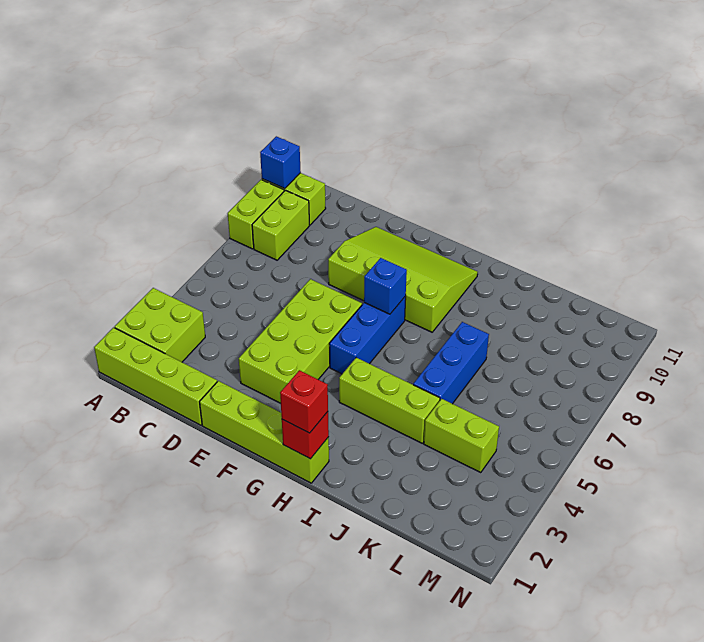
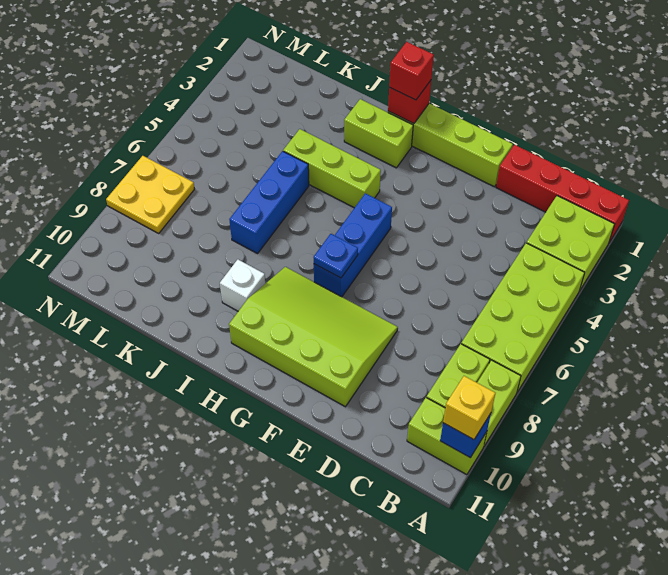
lime brick A1:D1 level 1 -> red brick A1:D1 level 1
none -> yellow brick A10 level 3
lime brick E3:F6 level 1 -> lime brick A4:B7 level 1
lime slope E8:H10 level 1 top 8 -> lime slope E8:H10 level 1 top 10
blue brick G7 level 2 -> blue plate G7 level 2
none -> white brick I9 level 1
lime brick K4:L4 level 1 -> lime brick H2:I2 level 1
none -> yellow plate M7:N8 level 1

